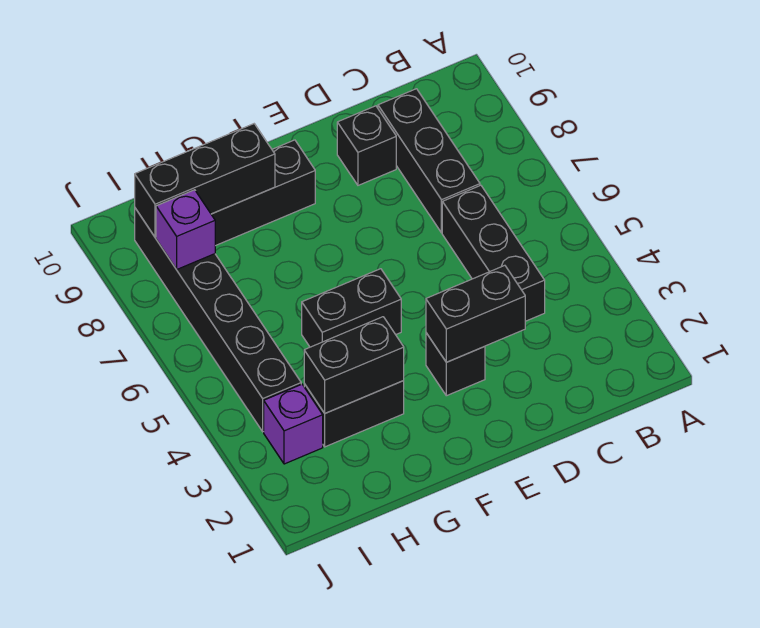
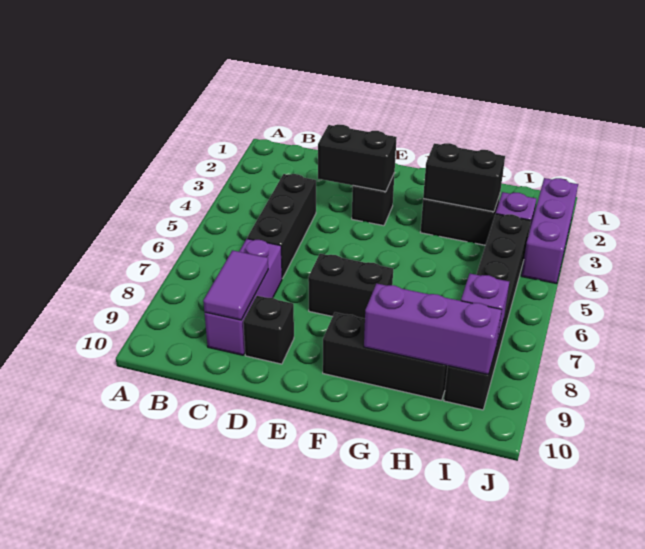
black brick C7:C9 level 1 -> purple brick C7:C9 level 1
none -> purple tile C8:C9 level 2
black brick F5:G5 level 1 -> black brick E7:F7 level 1
black brick G9:I9 level 2 -> purple brick G9:I9 level 2
none -> purple brick J2:J4 level 1

